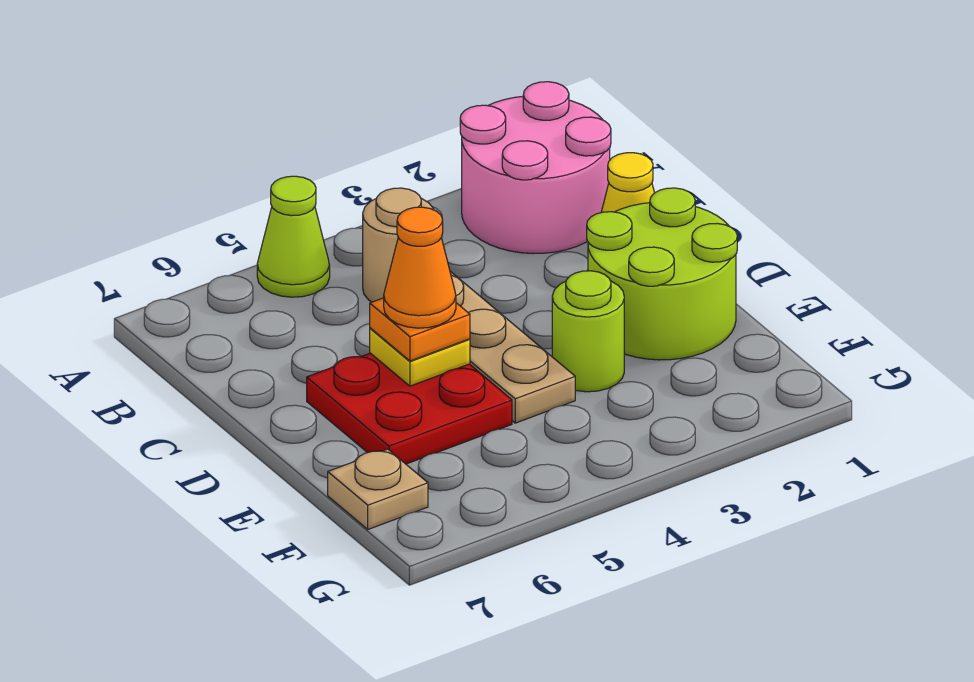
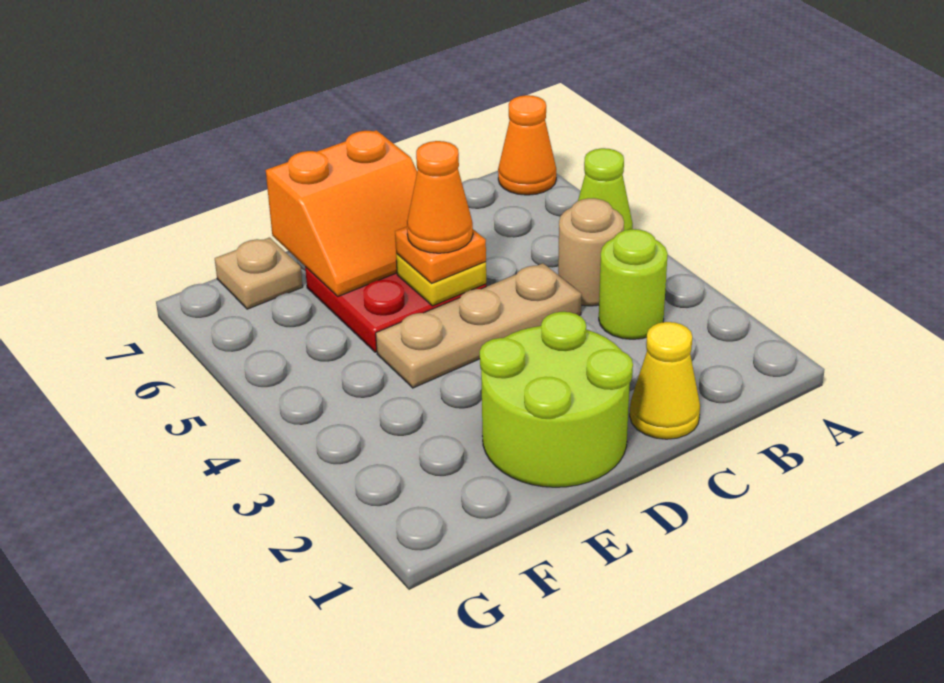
pink round brick A1:B2 level 1 -> none
none -> orange cone A7 level 1
none -> orange slope D6:E7 level 2 top 7
lime round brick E3 level 1 -> lime round brick B3 level 1

